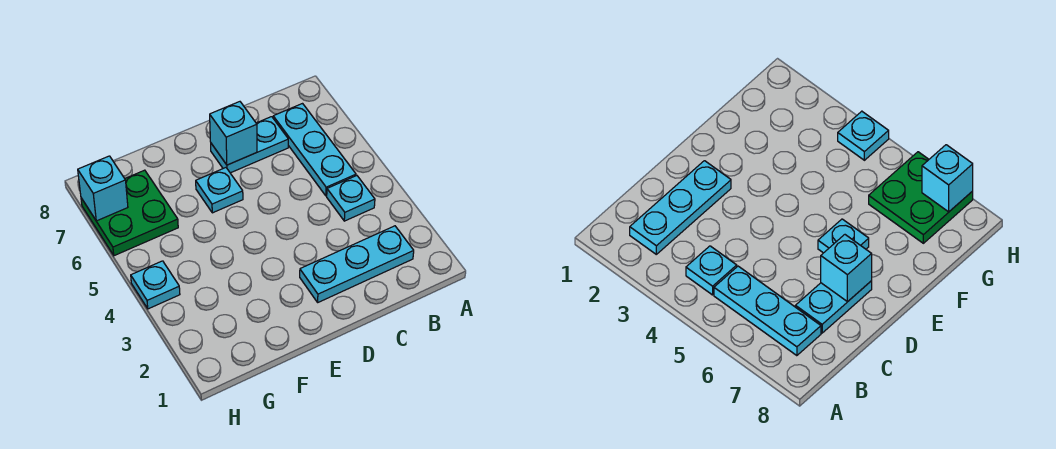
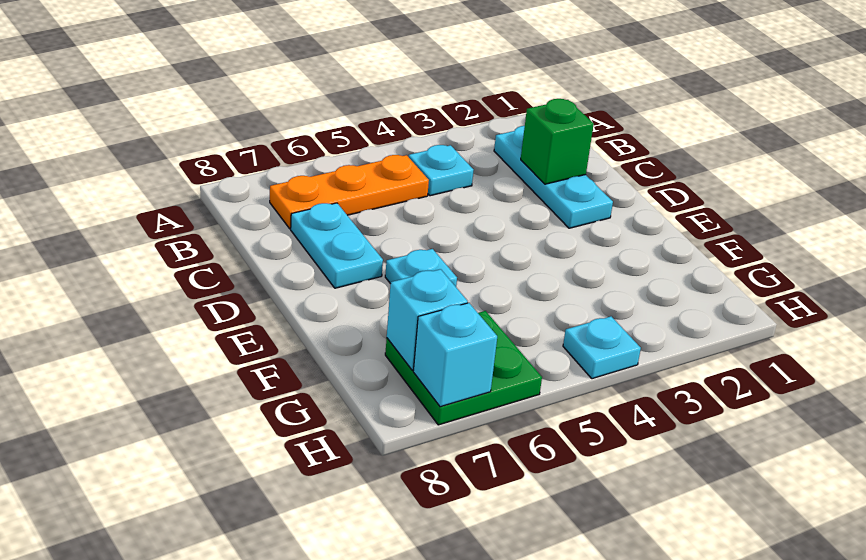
cyan plate B5:B7 level 1 -> orange plate B5:B7 level 1
none -> green brick C2 level 2
cyan brick D7 level 2 -> cyan brick G7 level 2

